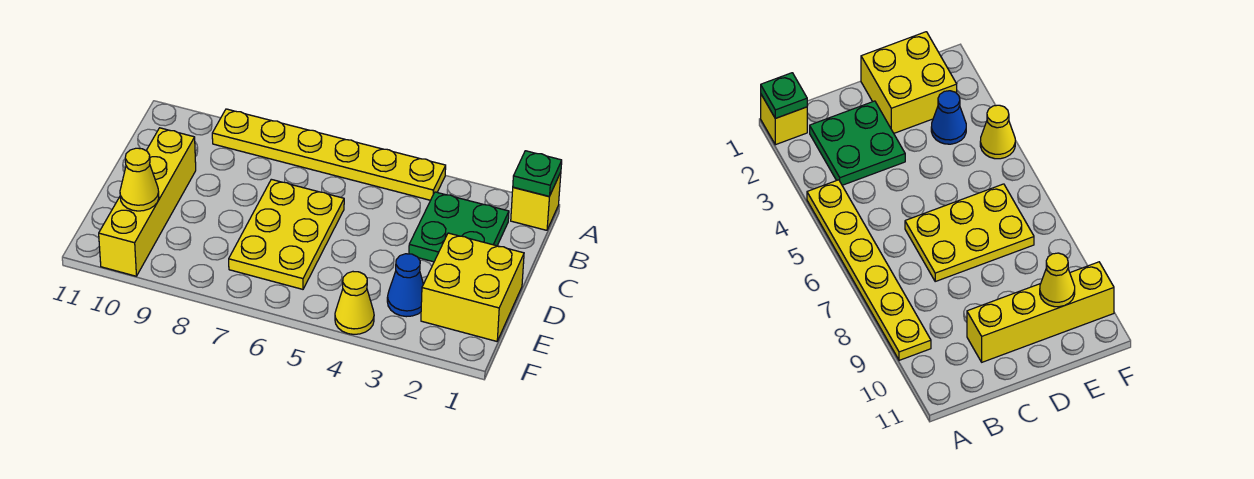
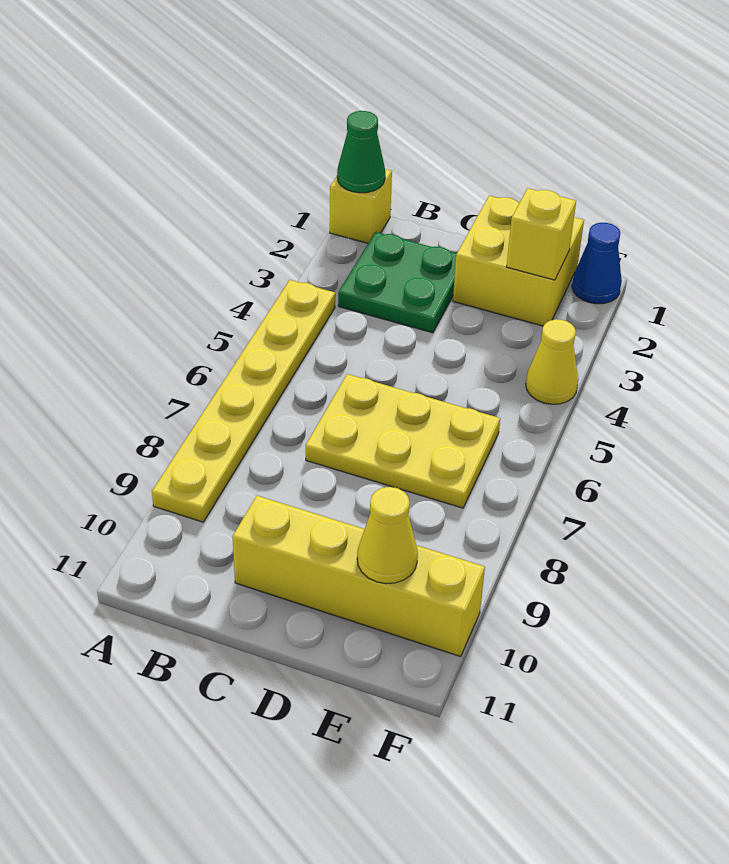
green plate A1 level 2 -> green cone A1 level 2
none -> yellow brick E2 level 2
blue cone E3 level 1 -> blue cone F1 level 1

